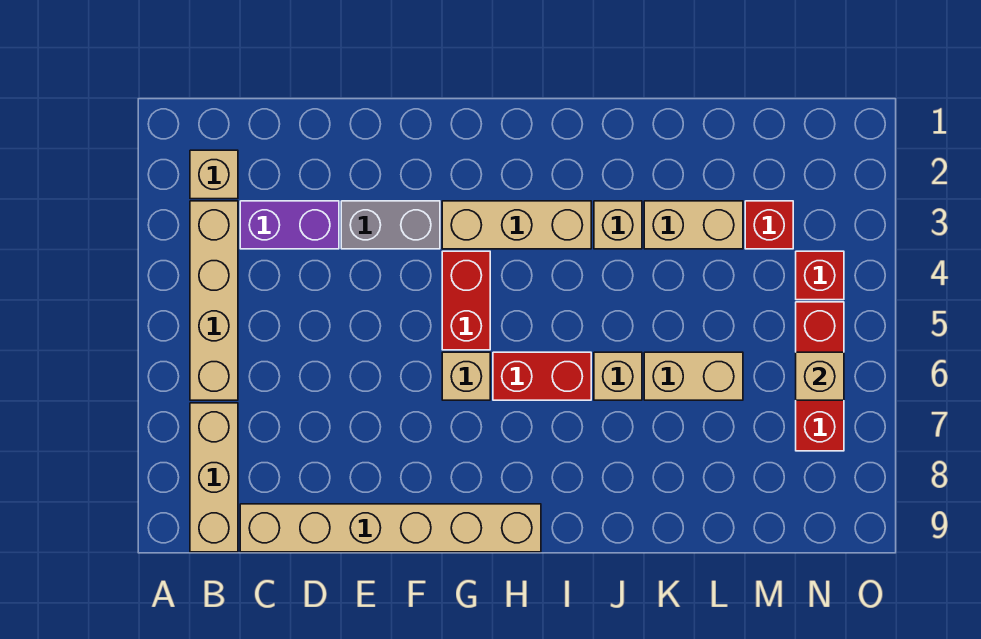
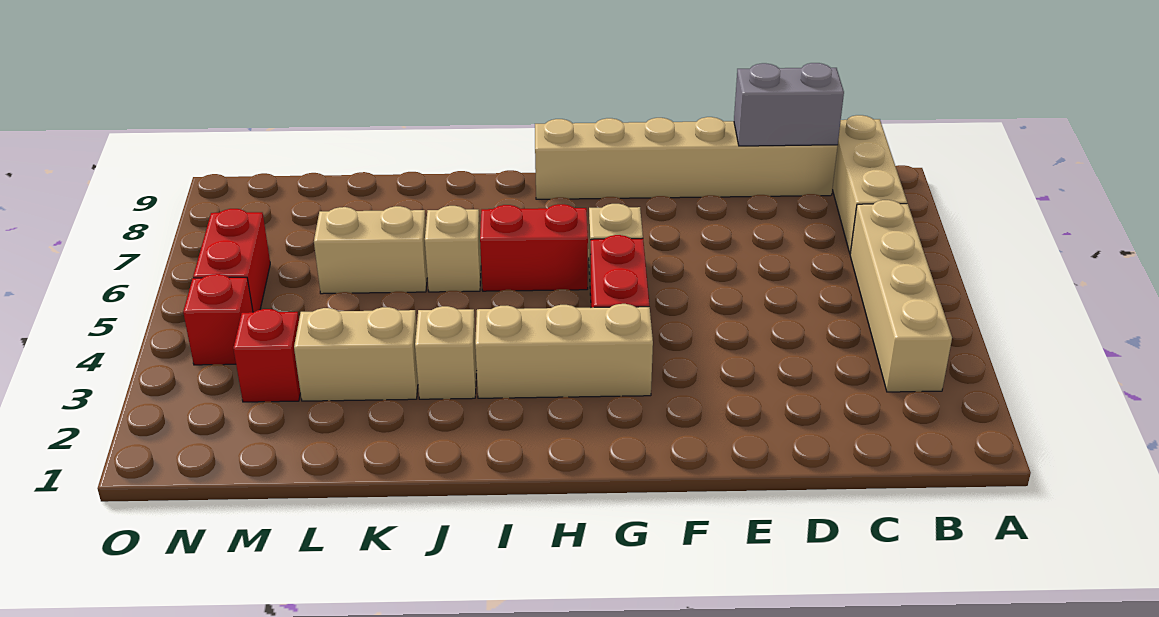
tan brick B2 level 1 -> none
purple brick C3:D3 level 1 -> none
grey brick E3:F3 level 1 -> grey brick C9:D9 level 2
red brick N5:N7 level 1 -> red brick N5:N6 level 1
tan brick N6 level 2 -> none

